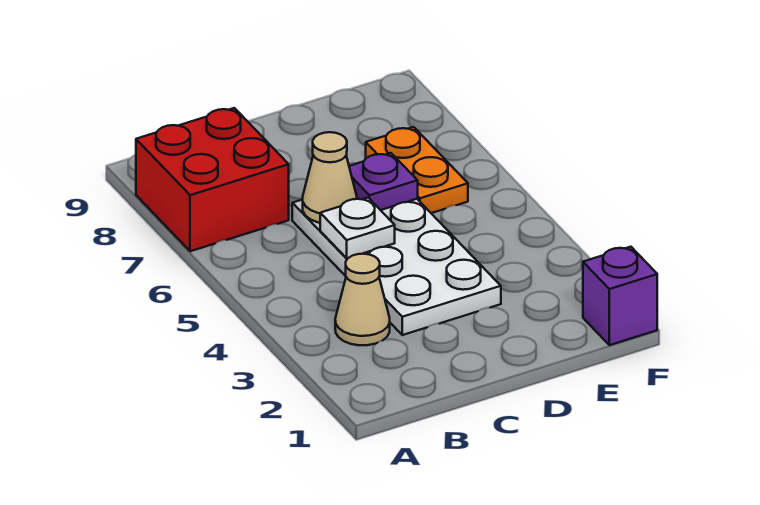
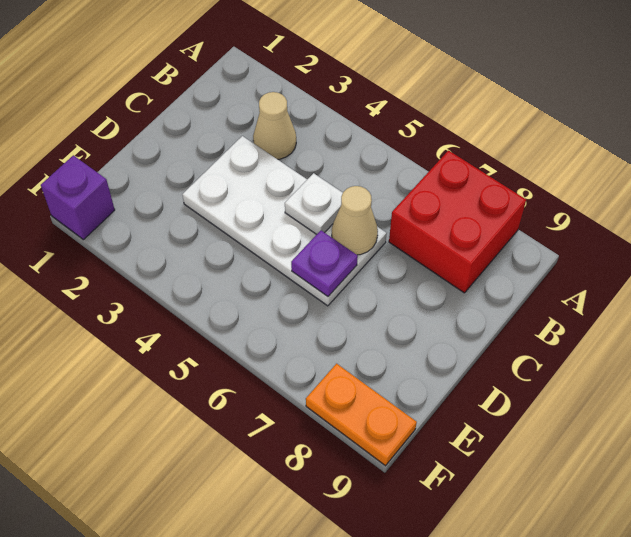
orange plate E6:E7 level 1 -> orange plate F8:F9 level 1

